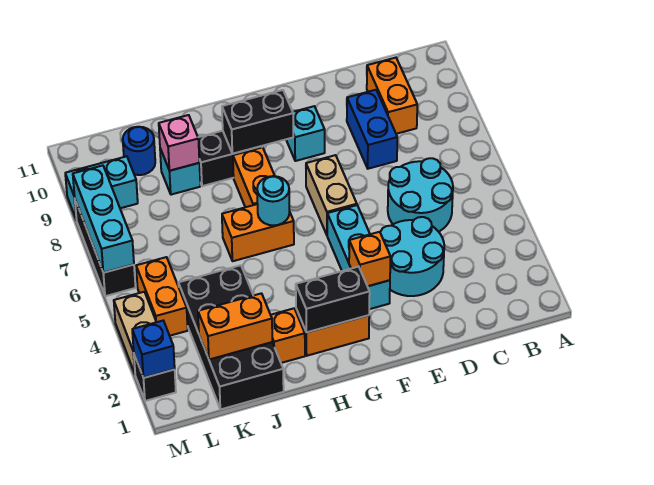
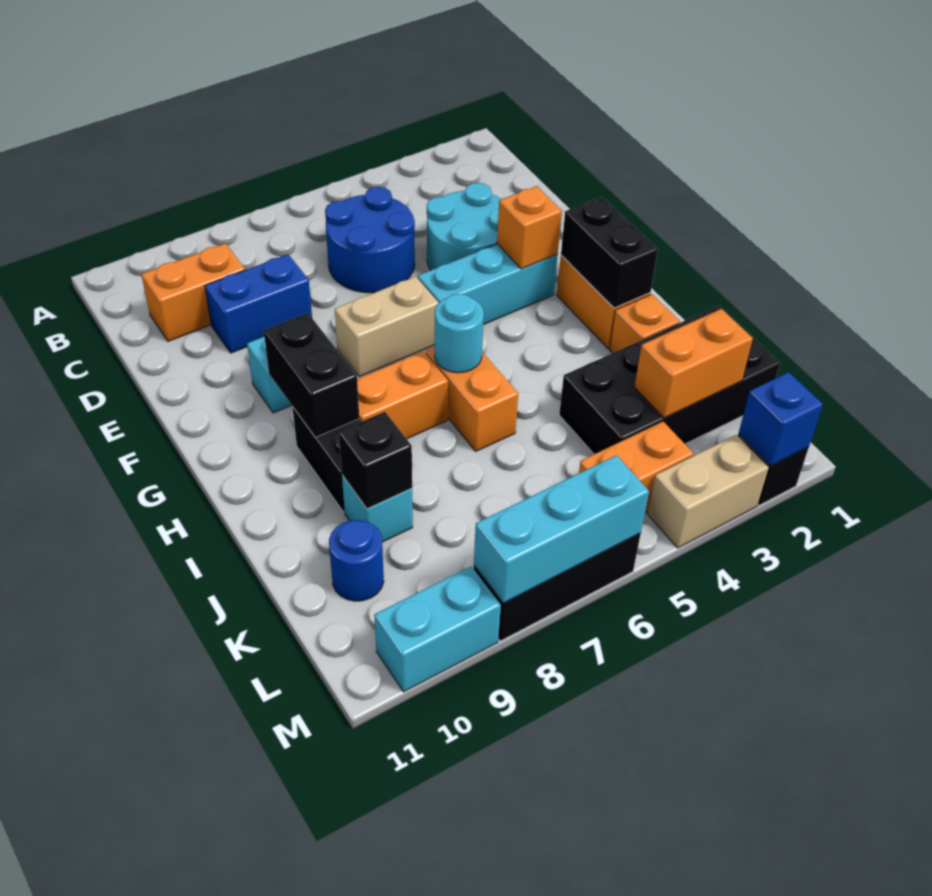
cyan round brick C5:D6 level 1 -> blue round brick C5:D6 level 1
orange brick J2:K2 level 2 -> orange brick K2:K3 level 2
pink brick J9 level 2 -> black brick J9 level 2
cyan brick L9:M9 level 1 -> cyan brick M9:M10 level 1

